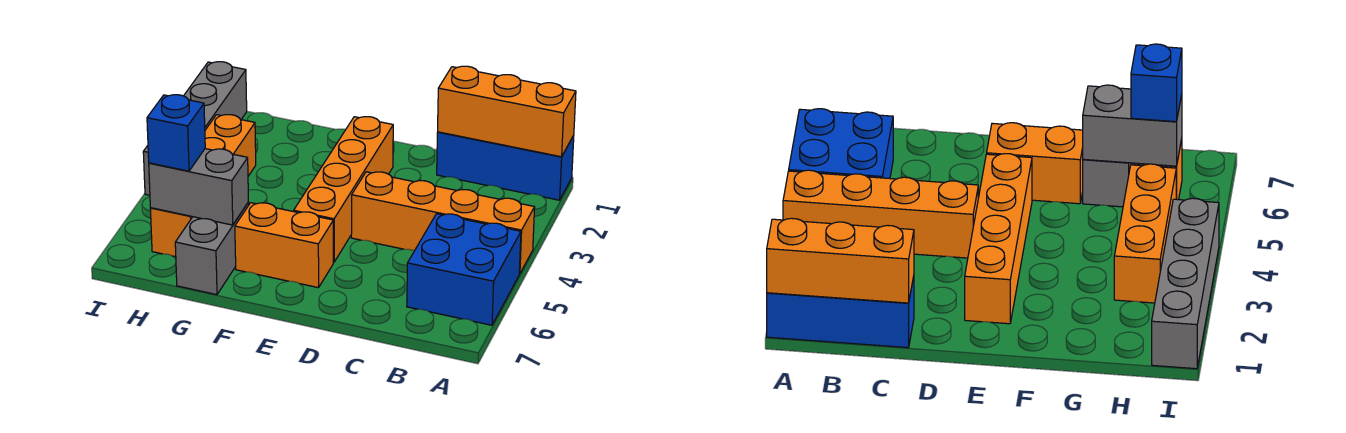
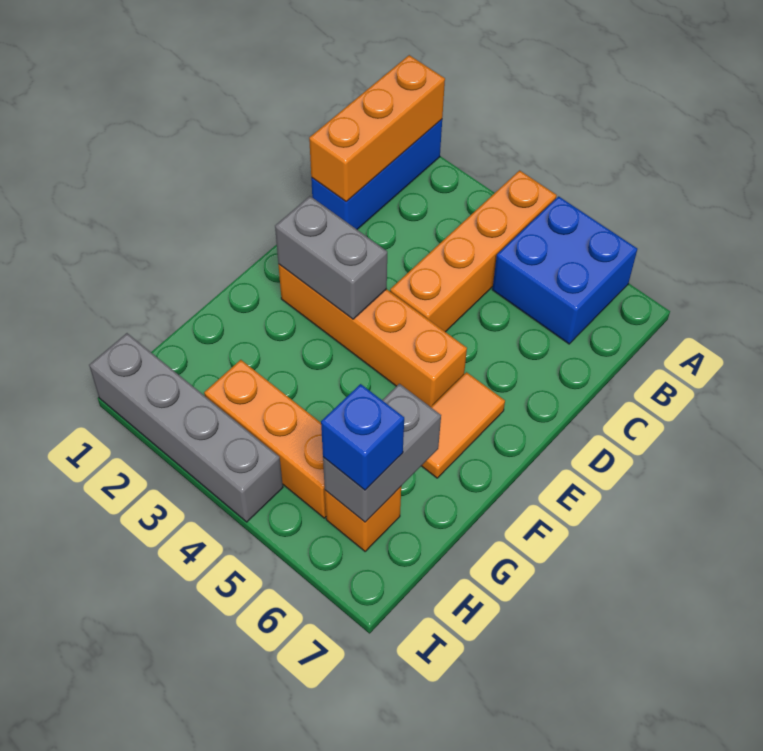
orange brick E6:F6 level 1 -> orange tile E6:F6 level 1
grey brick G6:G7 level 1 -> grey brick E2:E3 level 2

